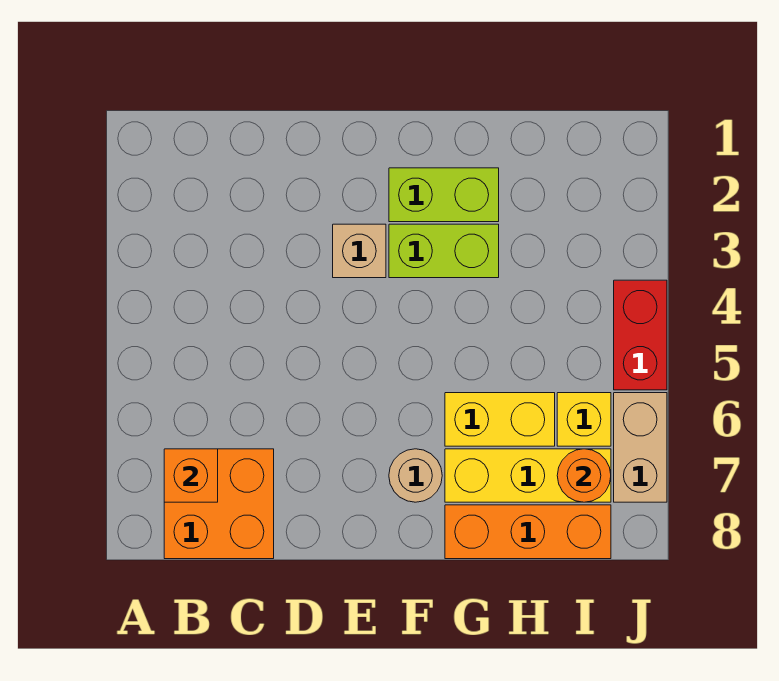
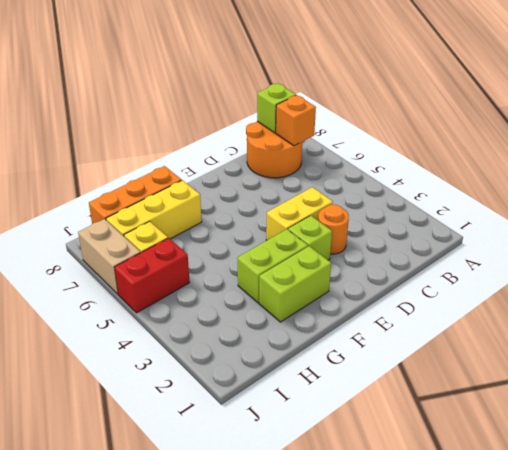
orange brick B7:C8 level 1 -> orange round brick B7:C8 level 1
none -> lime brick B8 level 2
tan brick E3 level 1 -> lime brick E3 level 1
tan round brick F7 level 1 -> none
yellow brick G6:H6 level 1 -> yellow brick D4:E4 level 1
orange round brick I7 level 2 -> orange round brick D3 level 1
red brick J4:J5 level 1 -> red brick I5:J5 level 1

